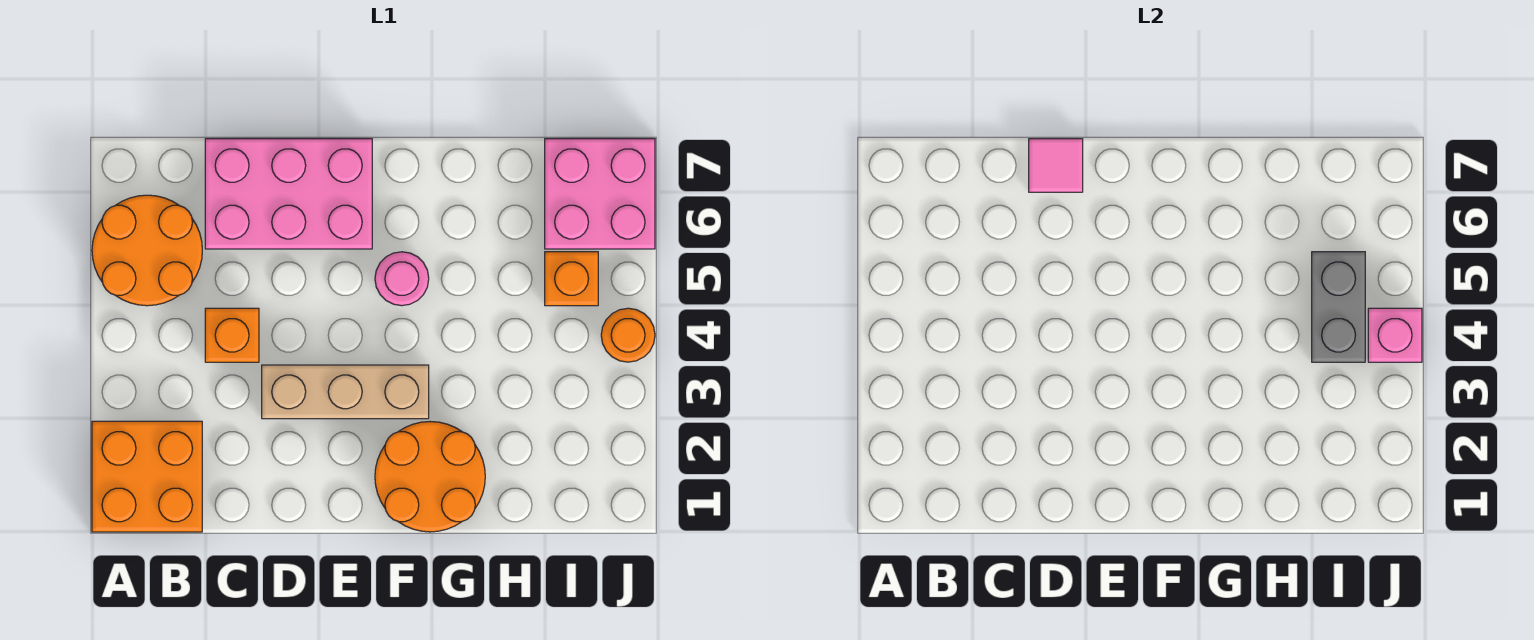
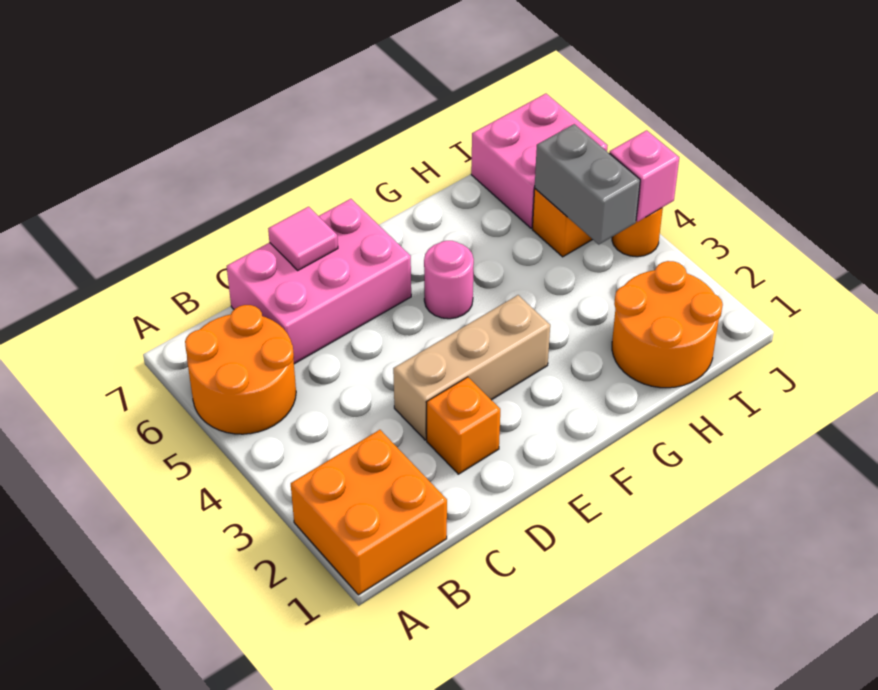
orange brick C4 level 1 -> orange brick D2 level 1
orange round brick F1:G2 level 1 -> orange round brick H1:I2 level 1

